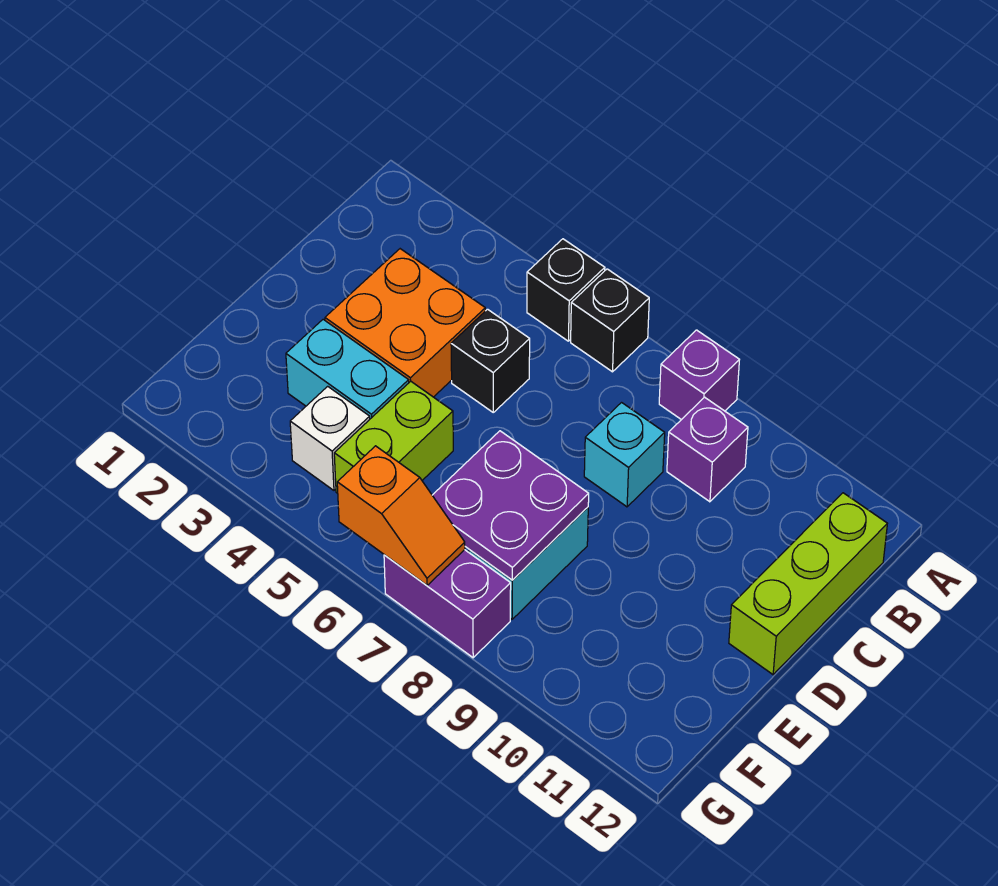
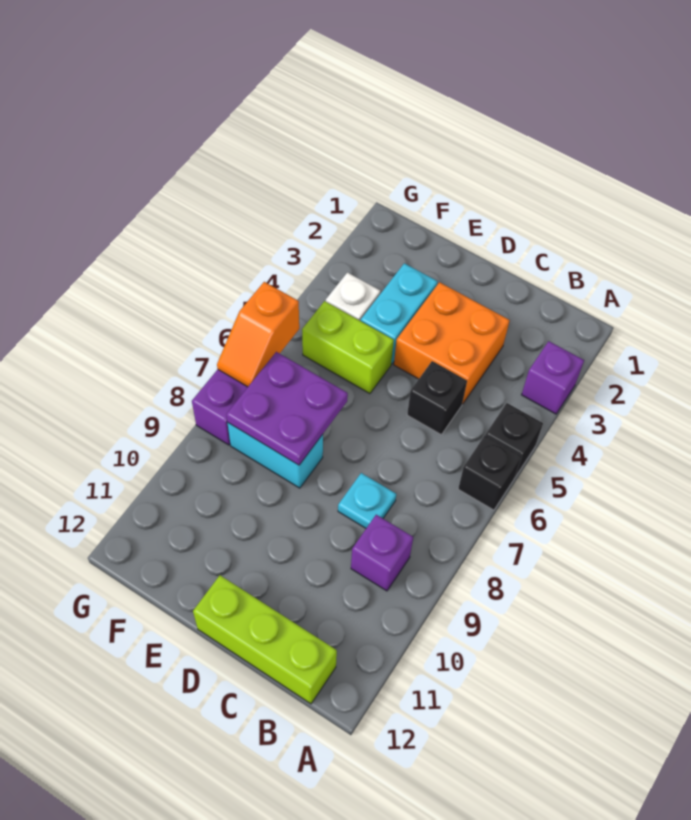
purple brick A8 level 1 -> purple brick A3 level 1
cyan brick C8 level 1 -> cyan plate C8 level 1

